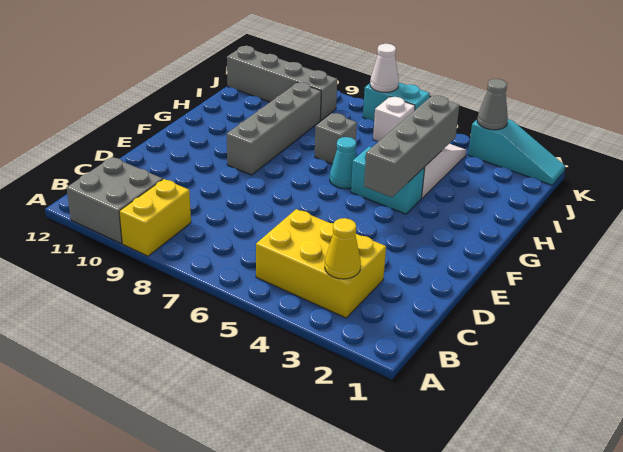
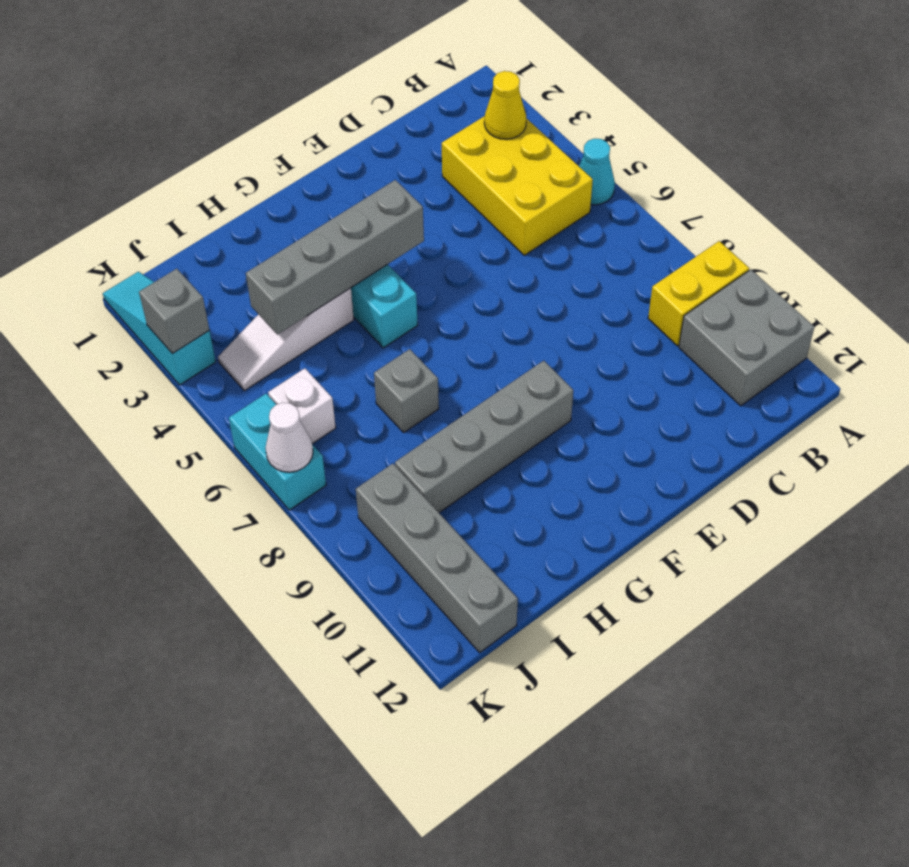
cyan cone G6 level 1 -> cyan cone A5 level 1
grey cone K3 level 2 -> grey brick K3 level 2

